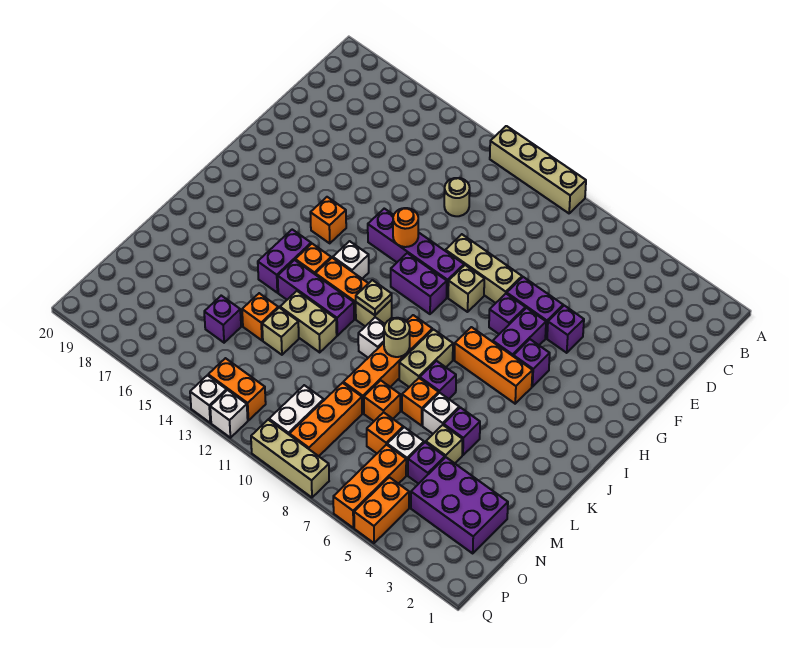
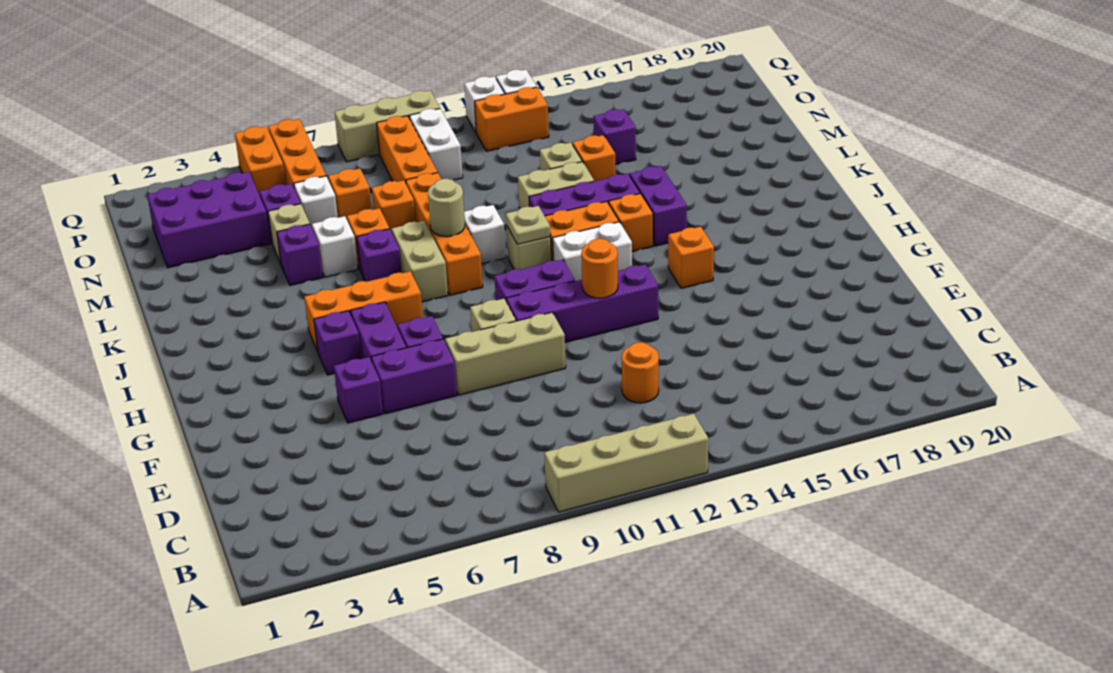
tan round brick D12 level 1 -> orange round brick D12 level 1
white brick I13 level 1 -> white brick I12:I13 level 1

